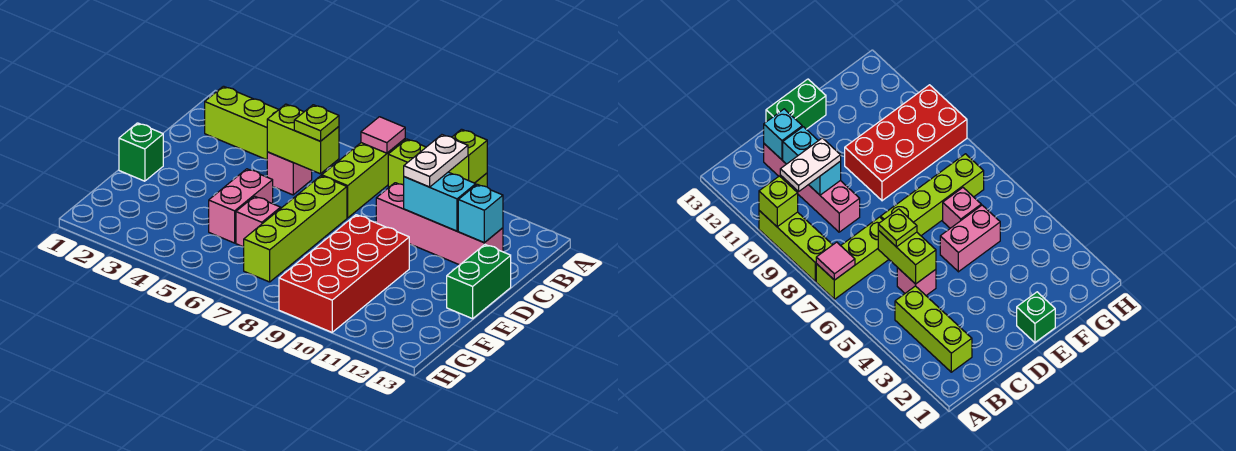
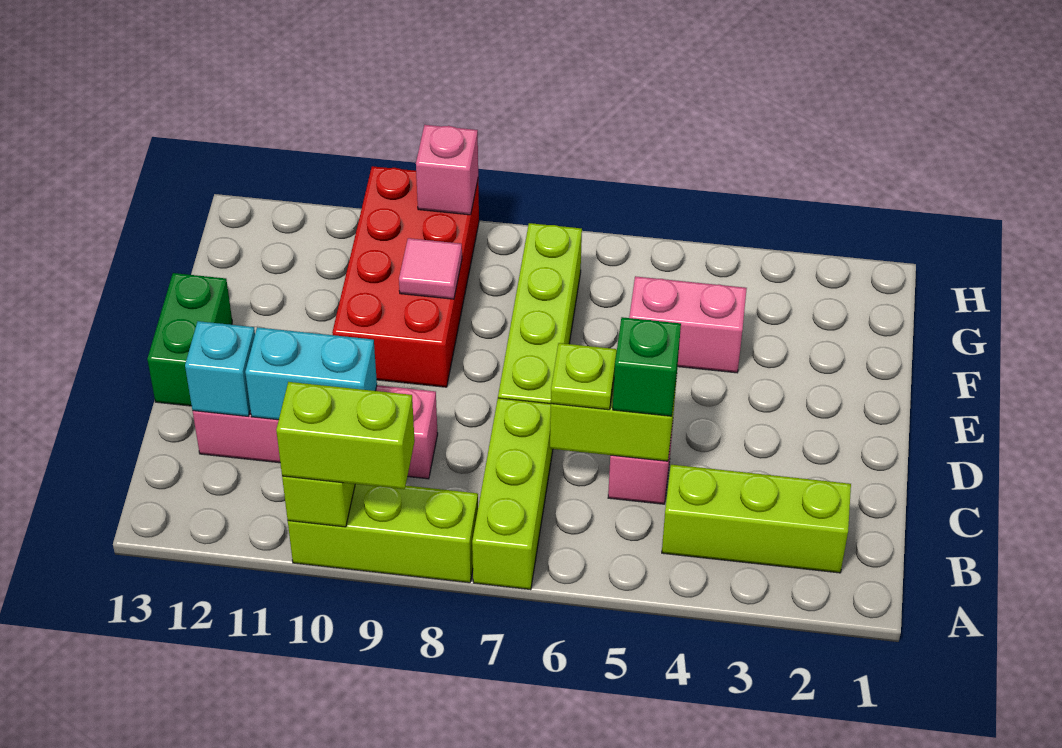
pink tile A7 level 2 -> pink tile F9 level 2
none -> lime brick A9:A10 level 3
white plate B10:C10 level 3 -> none
green brick E1 level 1 -> green brick C5 level 3
pink brick E5:F5 level 1 -> pink brick F4:F5 level 1
pink brick F6 level 1 -> pink brick H9 level 2

